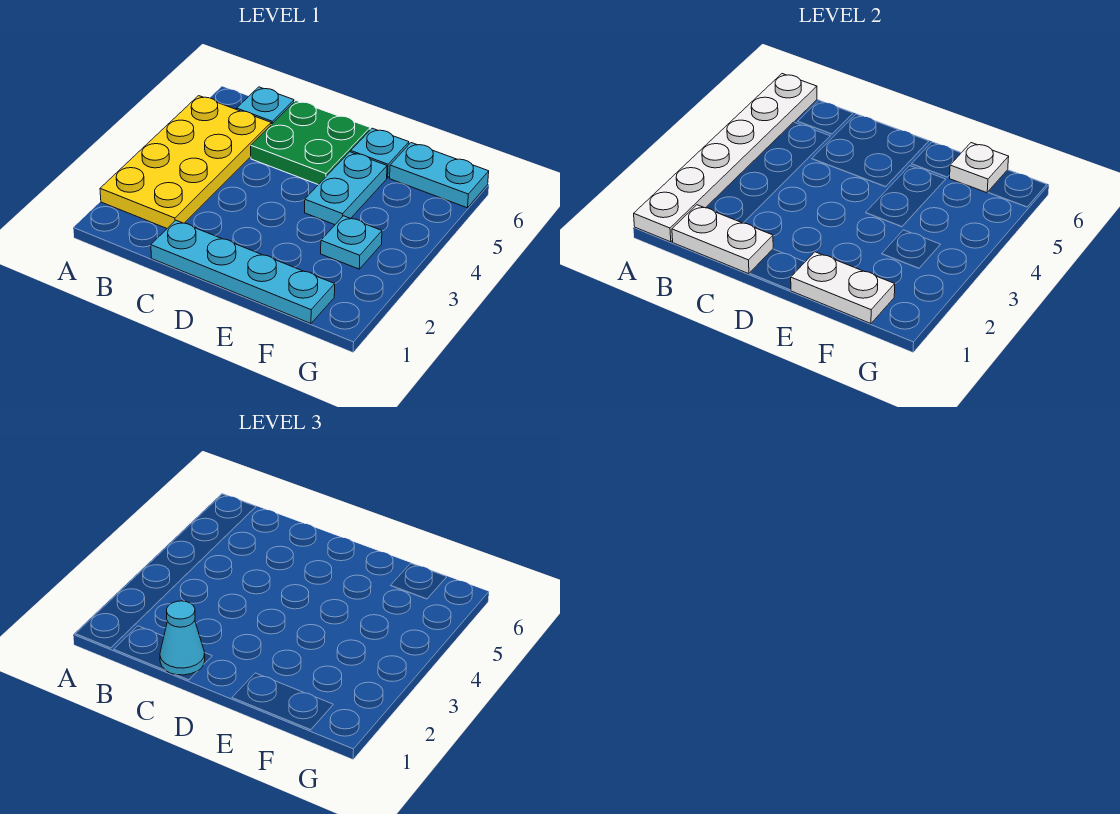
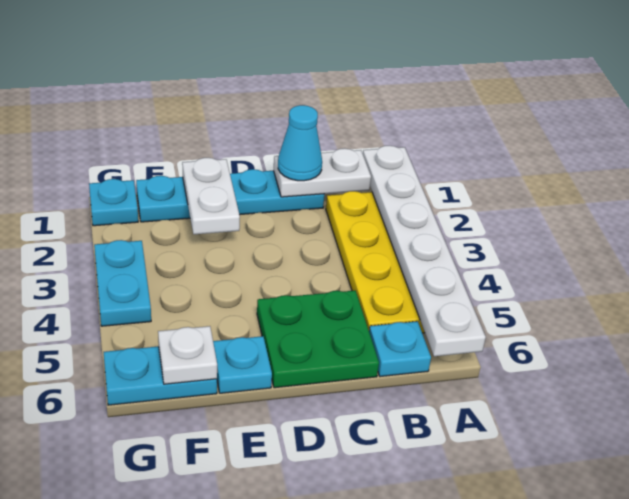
white plate E1:F1 level 2 -> white plate E1:E2 level 2
cyan plate E4:E5 level 1 -> cyan plate G3:G4 level 1
cyan plate F3 level 1 -> cyan plate G1 level 1

